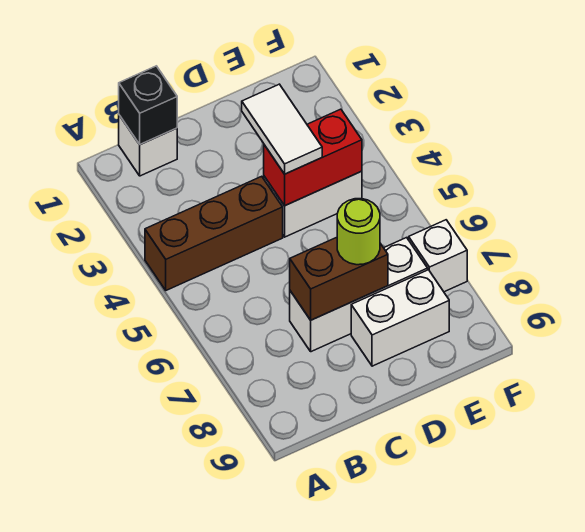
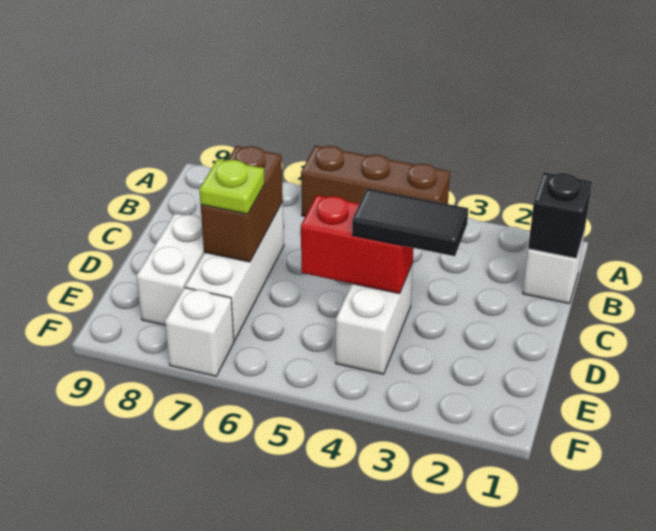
brown brick A4:C4 level 1 -> brown brick A4:A6 level 1
white tile D3:D4 level 3 -> black tile D3:D4 level 3
red brick D4:E4 level 2 -> red brick D4:D5 level 2
lime round brick D7 level 3 -> lime plate D7 level 3

